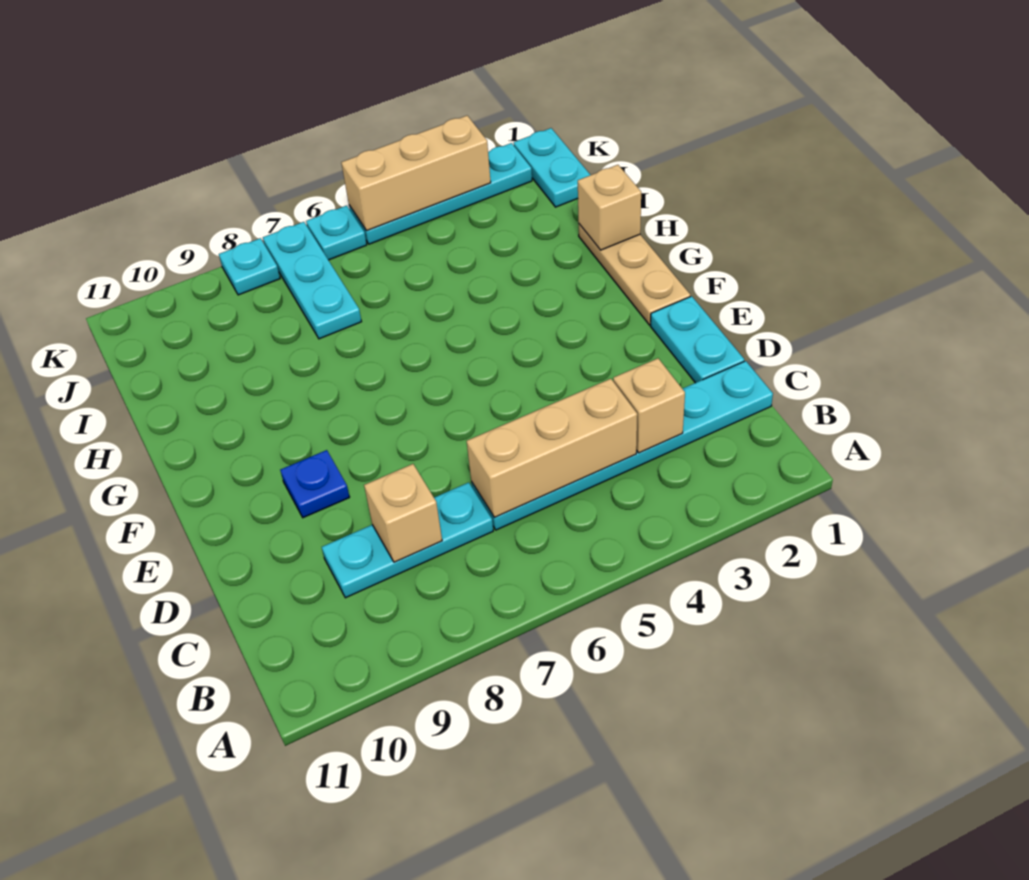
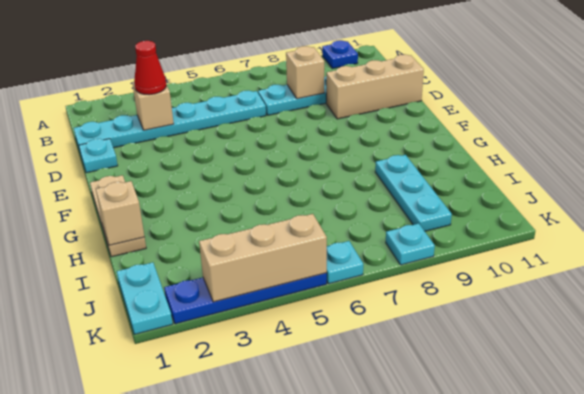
none -> red cone C3 level 3
tan brick C4:C6 level 2 -> tan brick D9:D11 level 1
cyan plate D1:E1 level 1 -> cyan plate D1 level 1
blue plate E9 level 1 -> blue plate A10 level 1
cyan plate I7:K7 level 1 -> cyan plate H9:J9 level 1
cyan plate K2:K5 level 1 -> blue plate K2:K5 level 1

